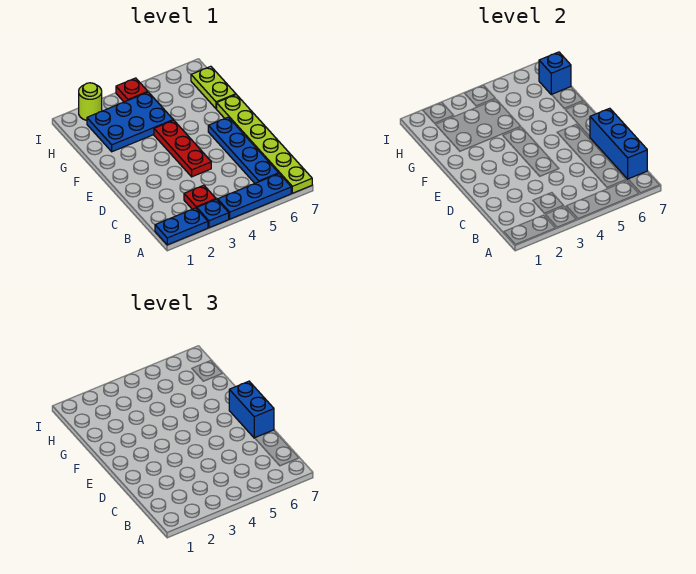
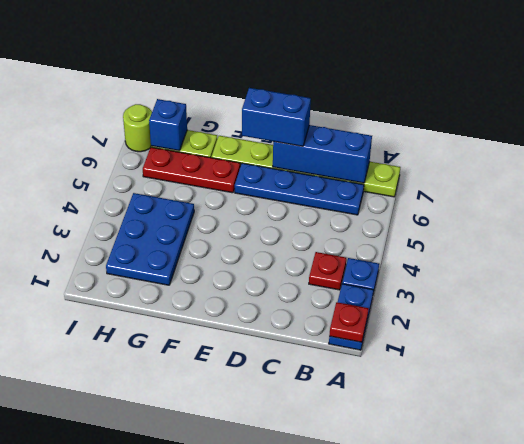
blue plate A4:A6 level 1 -> none
red plate D4:F4 level 1 -> red plate F6:H6 level 1
lime round brick I2 level 1 -> lime round brick I7 level 1
red plate I4 level 1 -> red plate A1 level 2

